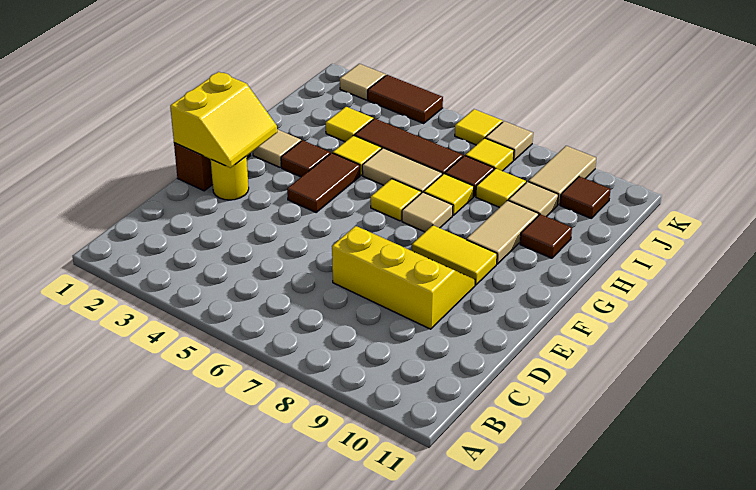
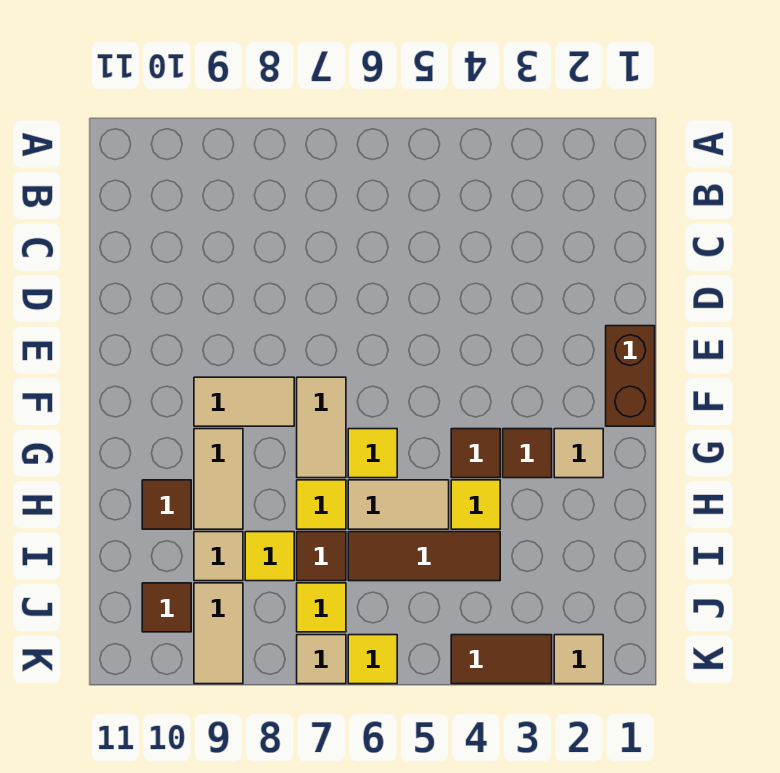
yellow slope D7:E9 level 1 top D -> none
yellow slope E1:F2 level 2 top 1 -> none
yellow round brick E2 level 1 -> none
brown tile F4:G4 level 1 -> brown tile G4 level 1
yellow tile F8:F9 level 1 -> tan tile F8:F9 level 1
tan tile G7 level 1 -> tan tile F7:G7 level 1
yellow tile I3 level 1 -> none

